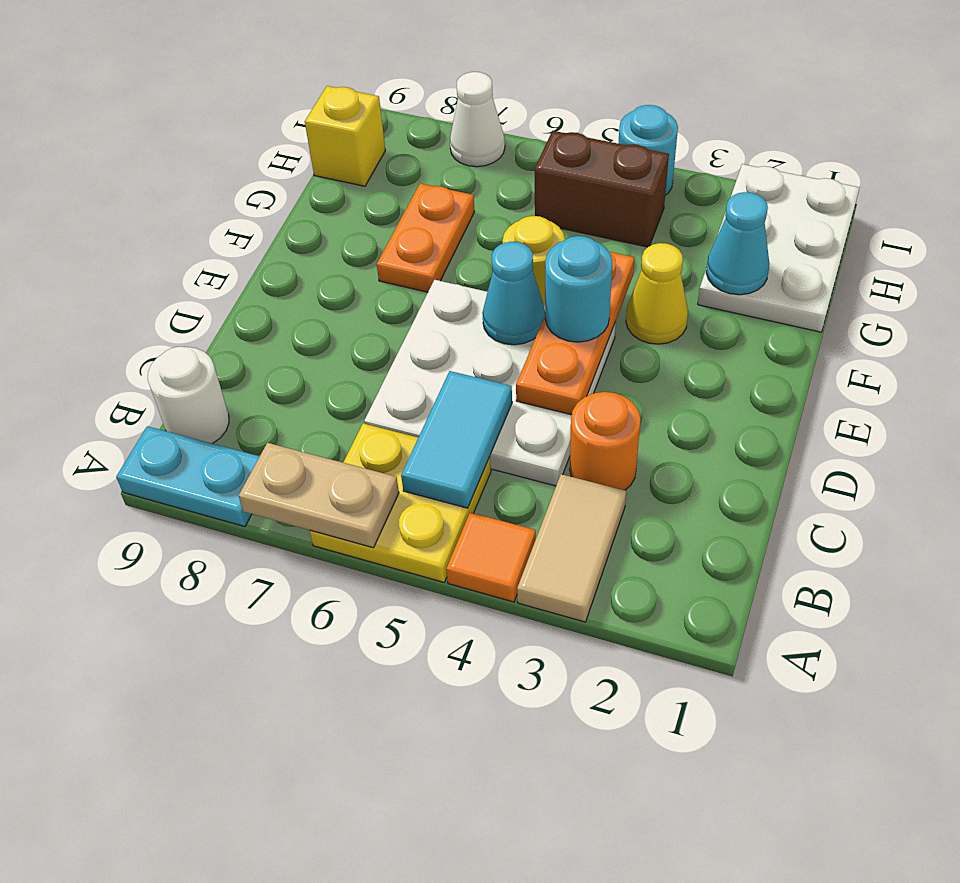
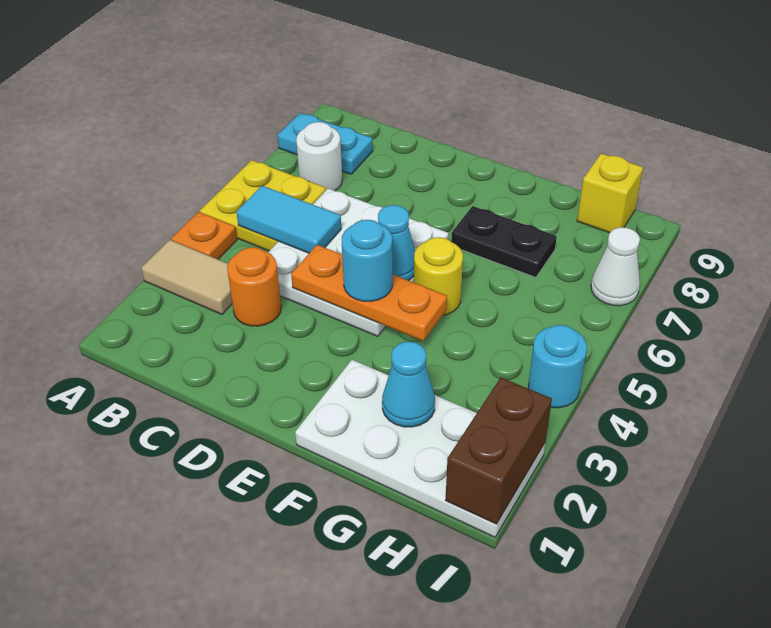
orange tile A4 level 1 -> orange plate A4 level 1
tan plate A6:A7 level 2 -> none
cyan plate A8:A9 level 1 -> cyan plate A8:B8 level 1
white round brick B9 level 1 -> white round brick B7 level 1
yellow cone F3 level 1 -> none
orange plate F7:G7 level 1 -> black plate F7:G7 level 1
white plate G1:I2 level 1 -> white plate F1:I2 level 1
brown brick H4:H5 level 1 -> brown brick I1:I2 level 2

